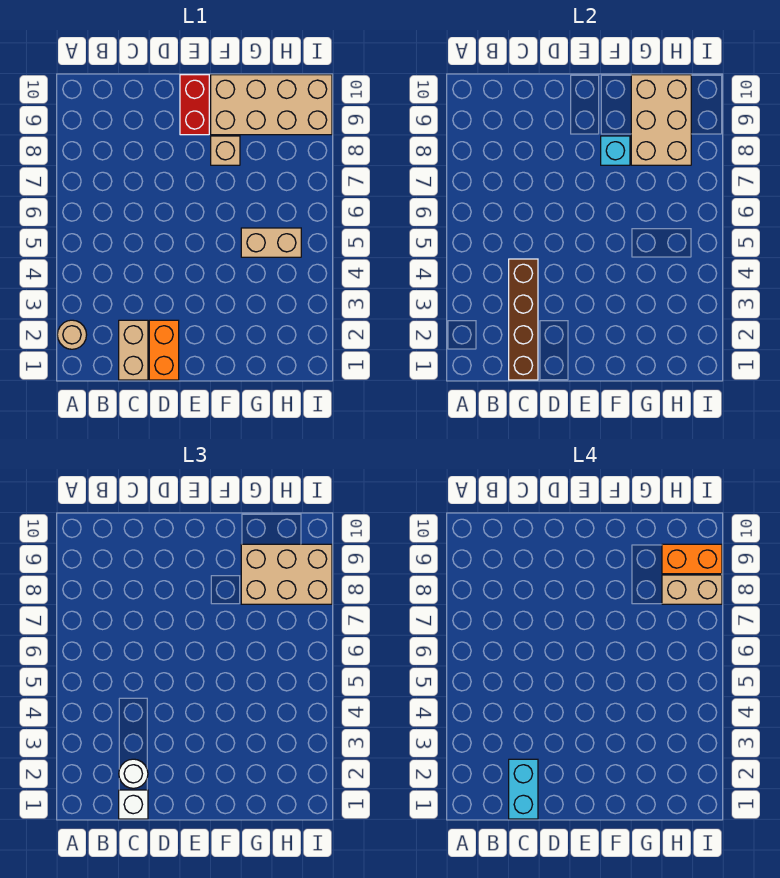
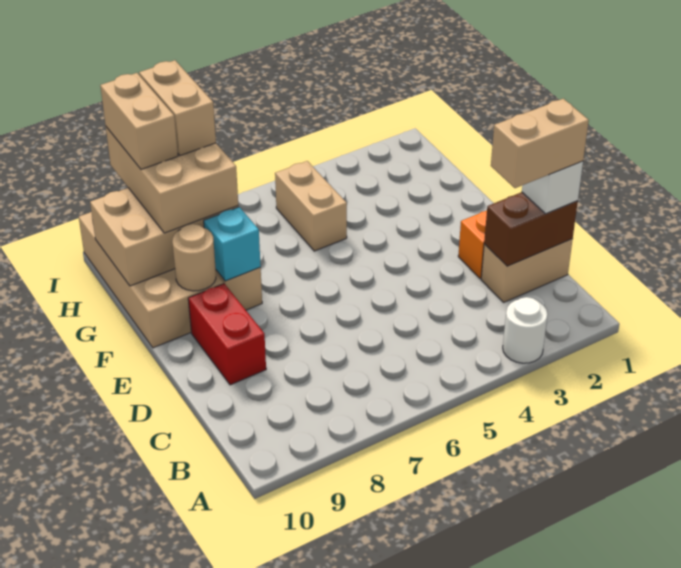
tan round brick A2 level 1 -> tan round brick F9 level 2
brown brick C1:C4 level 2 -> brown brick C1:C2 level 2
cyan brick C1:C2 level 4 -> tan brick C1:C2 level 4
white round brick C2 level 3 -> white round brick A3 level 1
red brick E9:E10 level 1 -> red brick D9:E9 level 1
orange brick H9:I9 level 4 -> tan brick H9:I9 level 4

